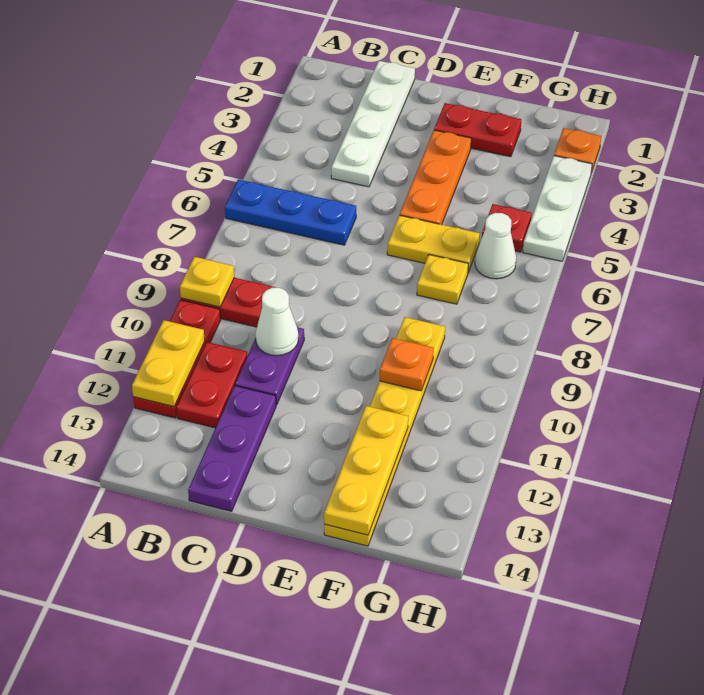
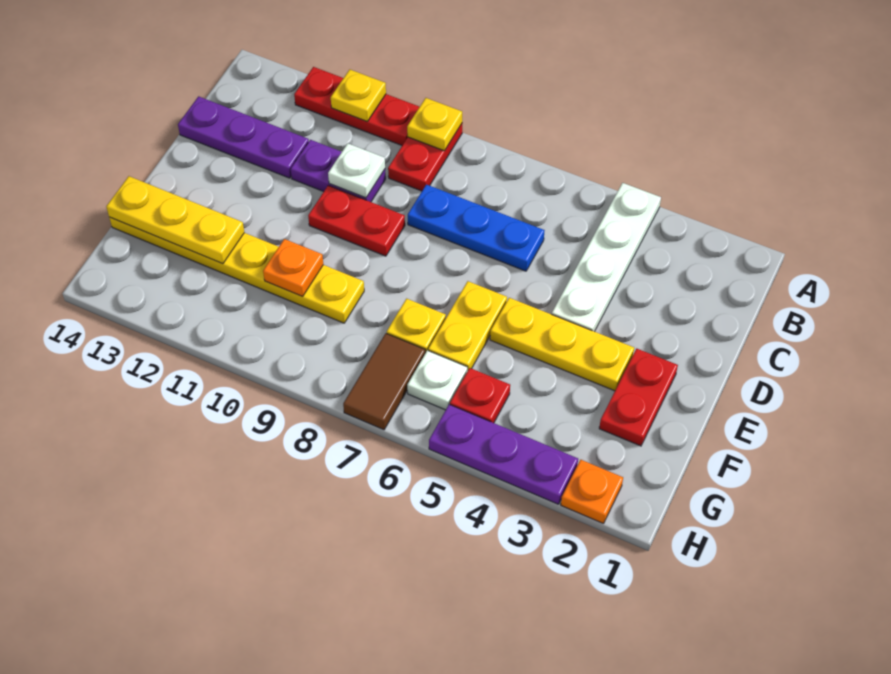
blue plate A6:C6 level 1 -> blue plate C6:C8 level 1
yellow plate A11:A12 level 2 -> yellow plate A11 level 2
red plate B11:B12 level 1 -> red plate D9:D10 level 1
white plate C1:C4 level 1 -> white plate A4:D4 level 1
white cone C10 level 2 -> white plate C10 level 2
orange plate E3:E5 level 1 -> yellow plate E3:E5 level 1
white cone G6 level 1 -> white plate G6 level 1
none -> brown tile G7:H7 level 1
white plate H3:H5 level 1 -> purple plate H3:H5 level 1

